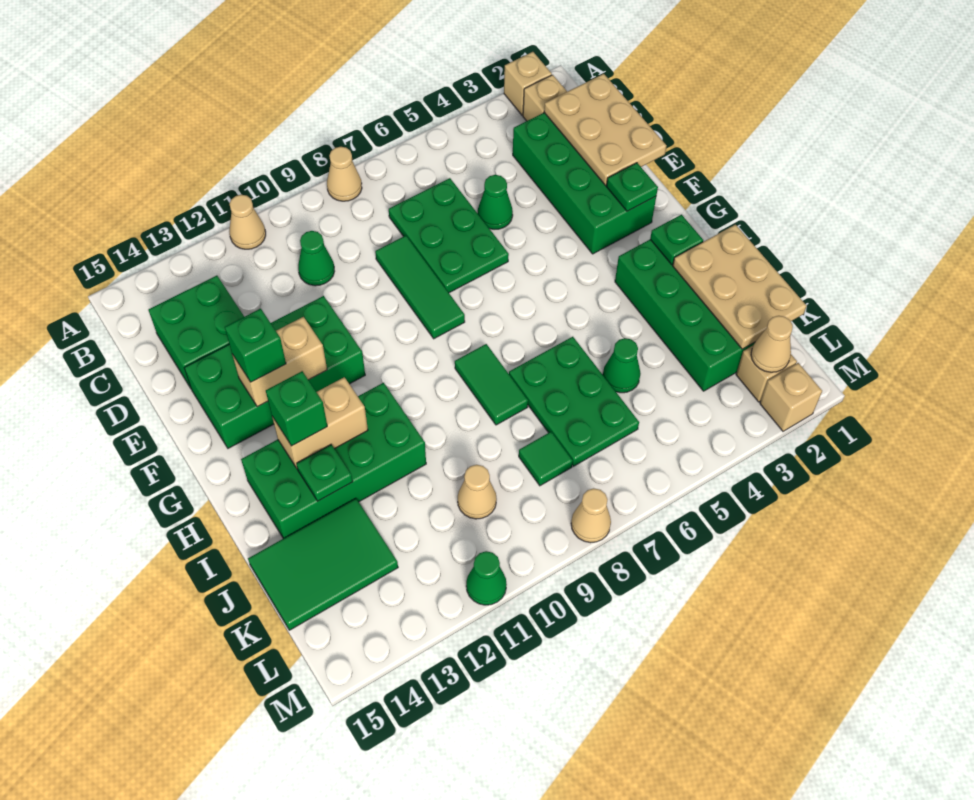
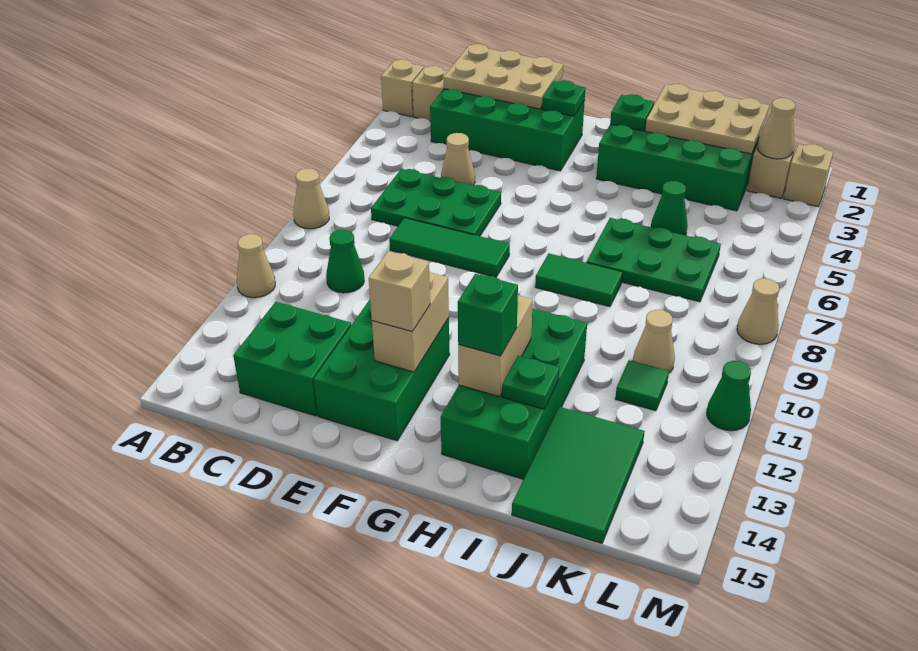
green cone D5 level 1 -> tan cone D5 level 1
green brick E11:F14 level 1 -> green brick E12:F14 level 1
green brick F13 level 3 -> tan brick F13 level 3
green tile K8 level 1 -> green tile K11 level 1

